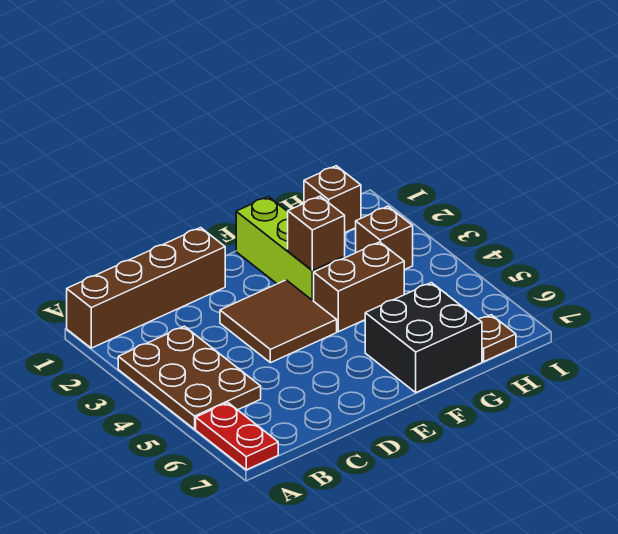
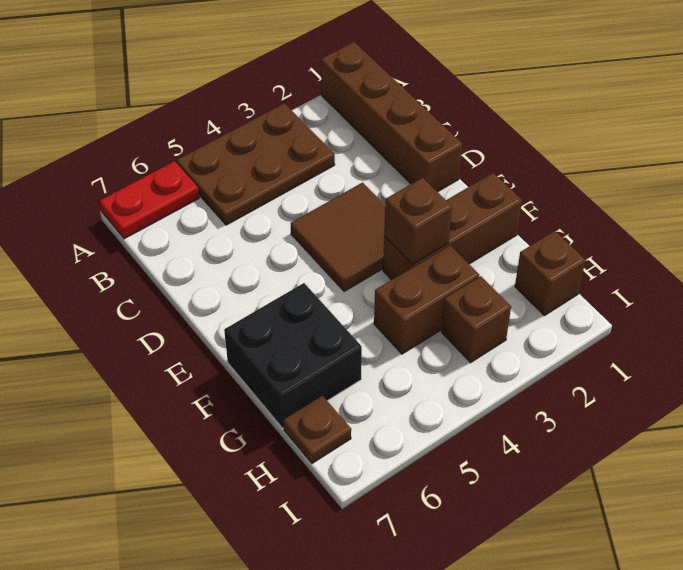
lime brick F1:F3 level 1 -> brown brick F1:F3 level 1
brown brick F4:G4 level 1 -> brown brick G3:G4 level 1

